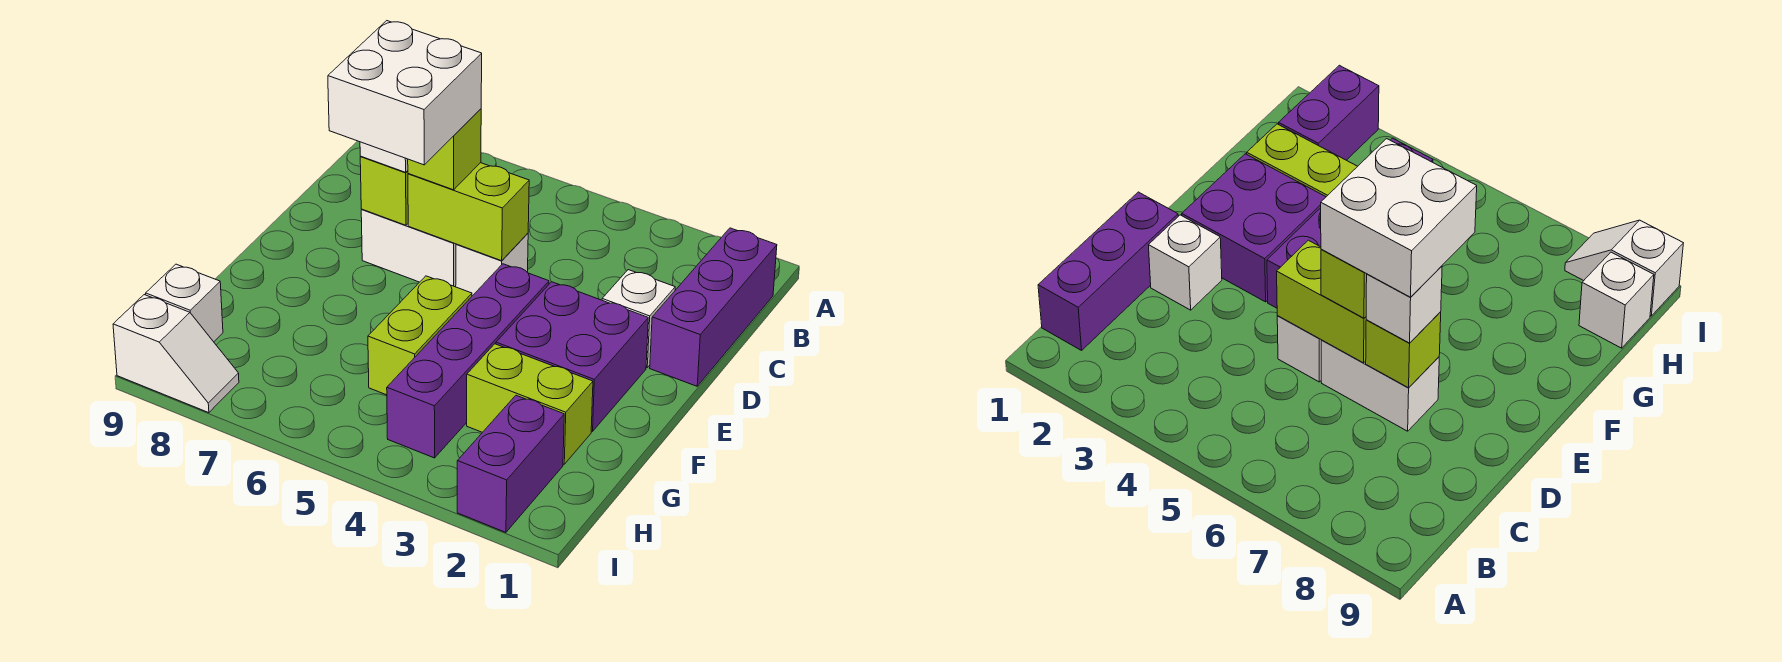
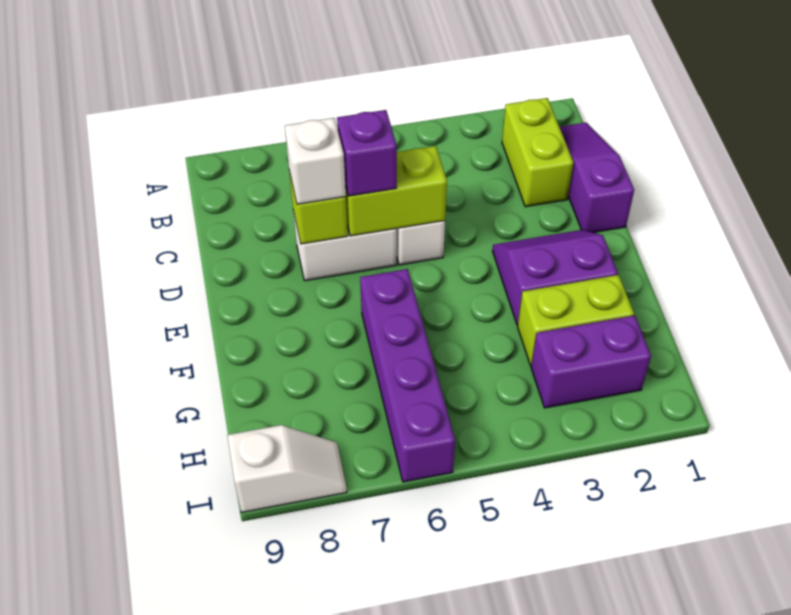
purple brick B1:D1 level 1 -> purple slope B1:D1 level 1 top D
white brick D2 level 1 -> none
lime brick D6 level 3 -> purple brick D6 level 3
white brick D6:E7 level 4 -> none
purple brick E2:F3 level 1 -> purple slope E2:F3 level 1 top F
purple brick E4:H4 level 1 -> purple brick F6:I6 level 1
lime brick F5:G5 level 1 -> lime brick B2:C2 level 1
purple brick H2:I2 level 1 -> purple brick H2:H3 level 1
white brick H9 level 1 -> none

